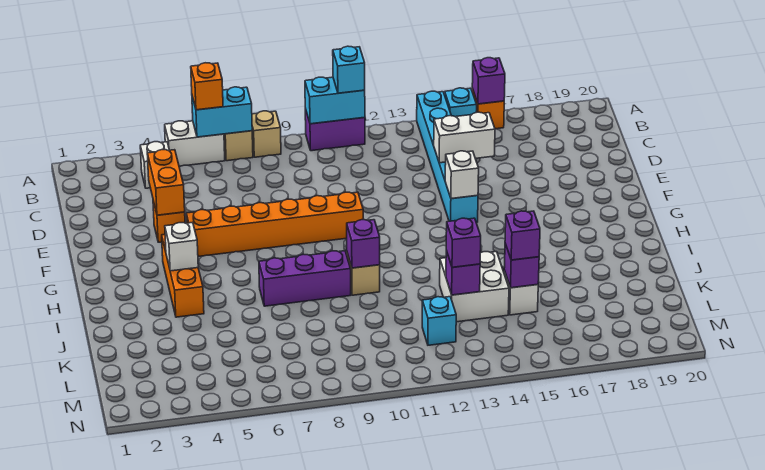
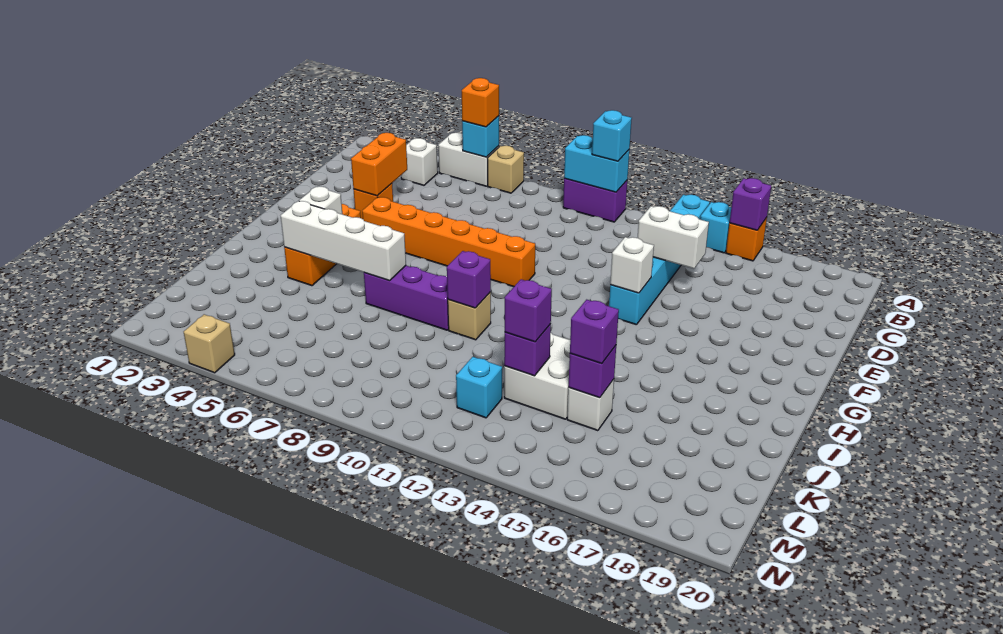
cyan brick A6:A7 level 2 -> cyan brick A6 level 2
tan brick A8 level 1 -> tan brick N4 level 1
none -> white brick I4:I7 level 2

